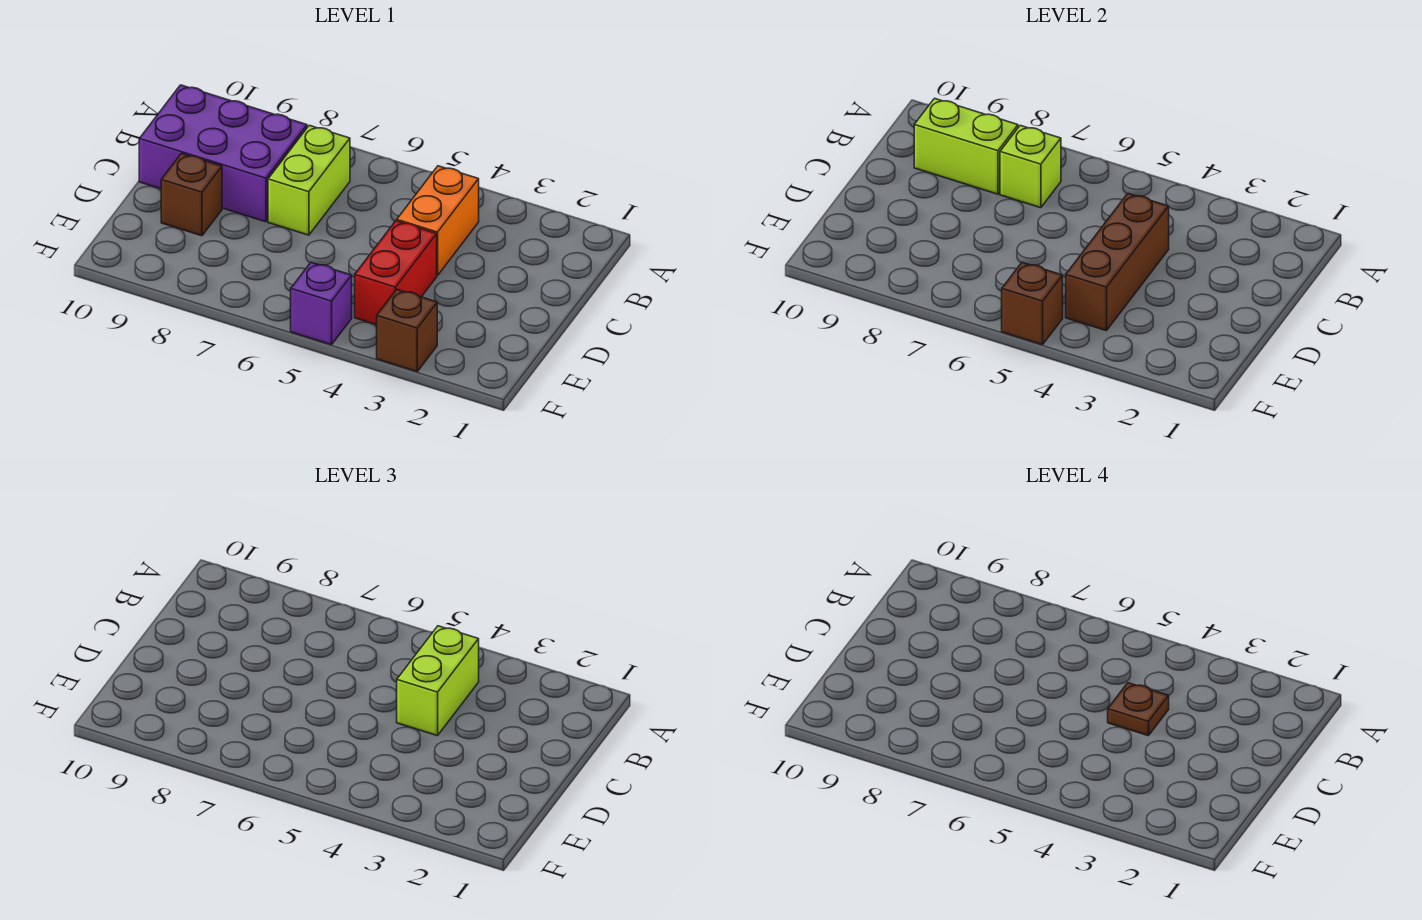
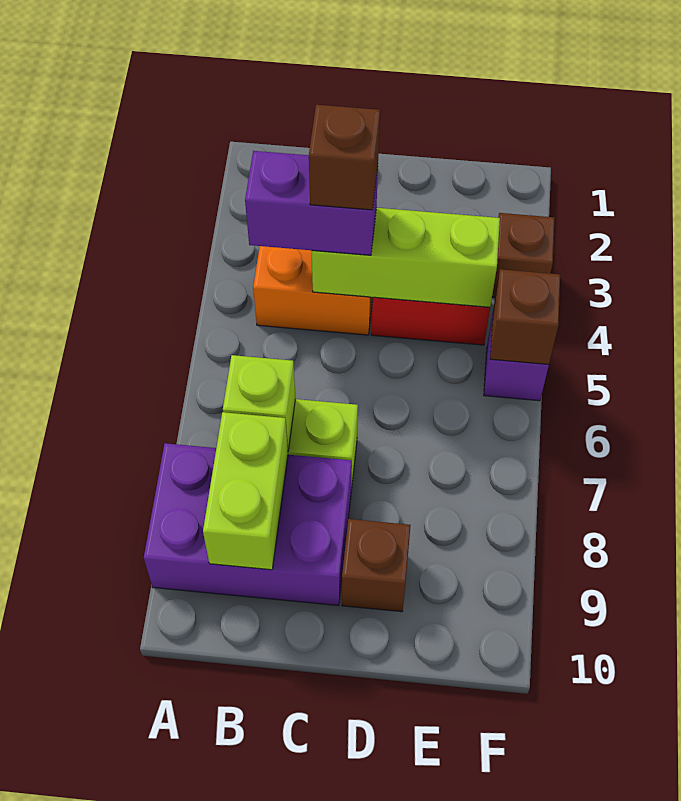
lime brick B4:C4 level 3 -> purple brick B4:C4 level 3
purple brick B8:C10 level 1 -> purple brick A8:C9 level 1
brown brick C4:E4 level 2 -> lime brick C4:E4 level 2
brown plate C4 level 4 -> brown brick C4 level 4

